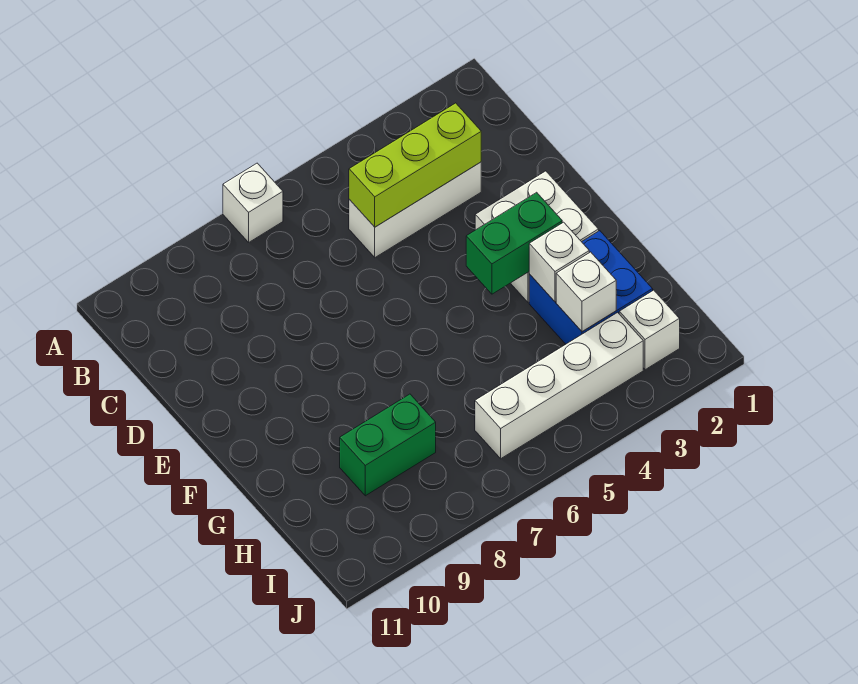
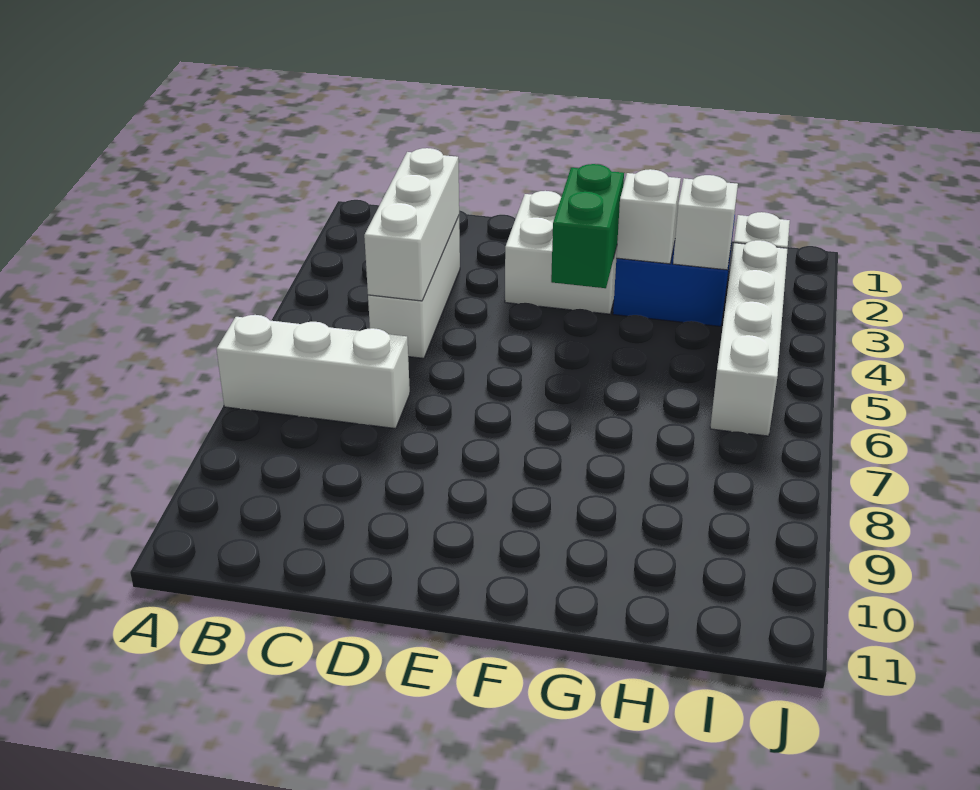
white brick A7 level 1 -> white brick A7:C7 level 1
lime brick C3:C5 level 2 -> white brick C3:C5 level 2
green brick H8:H9 level 1 -> none

